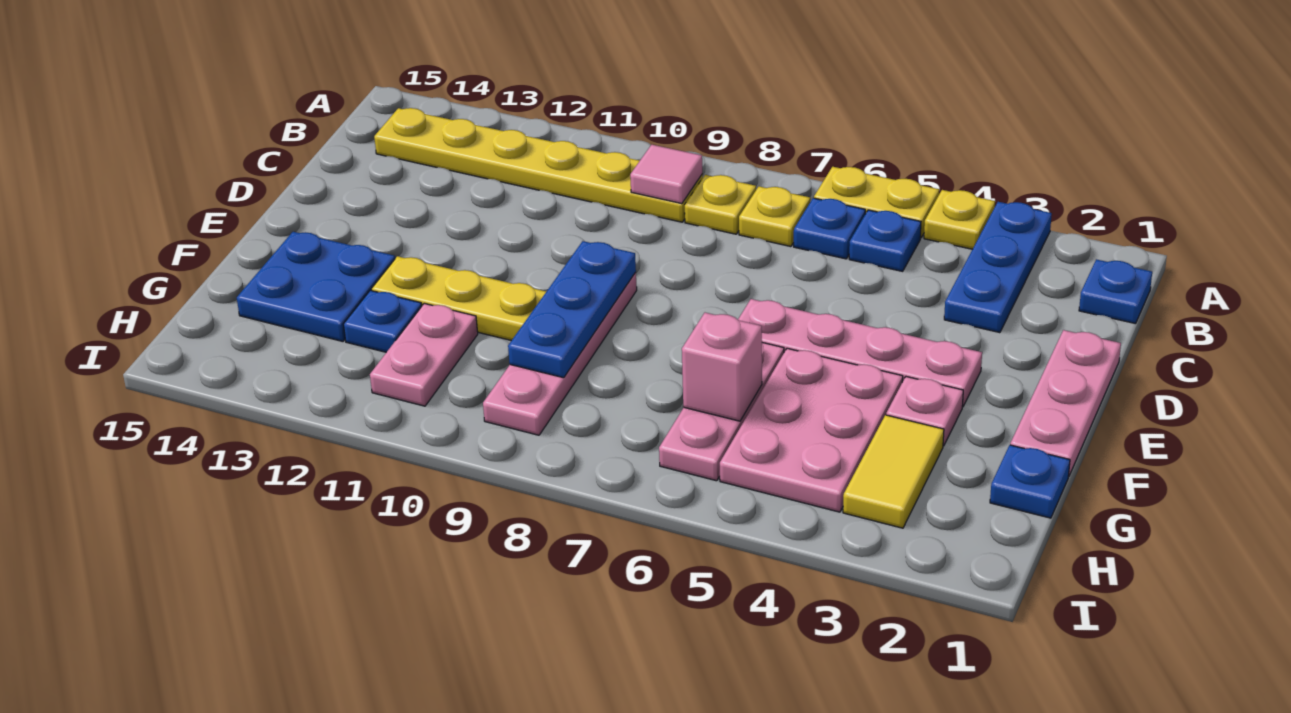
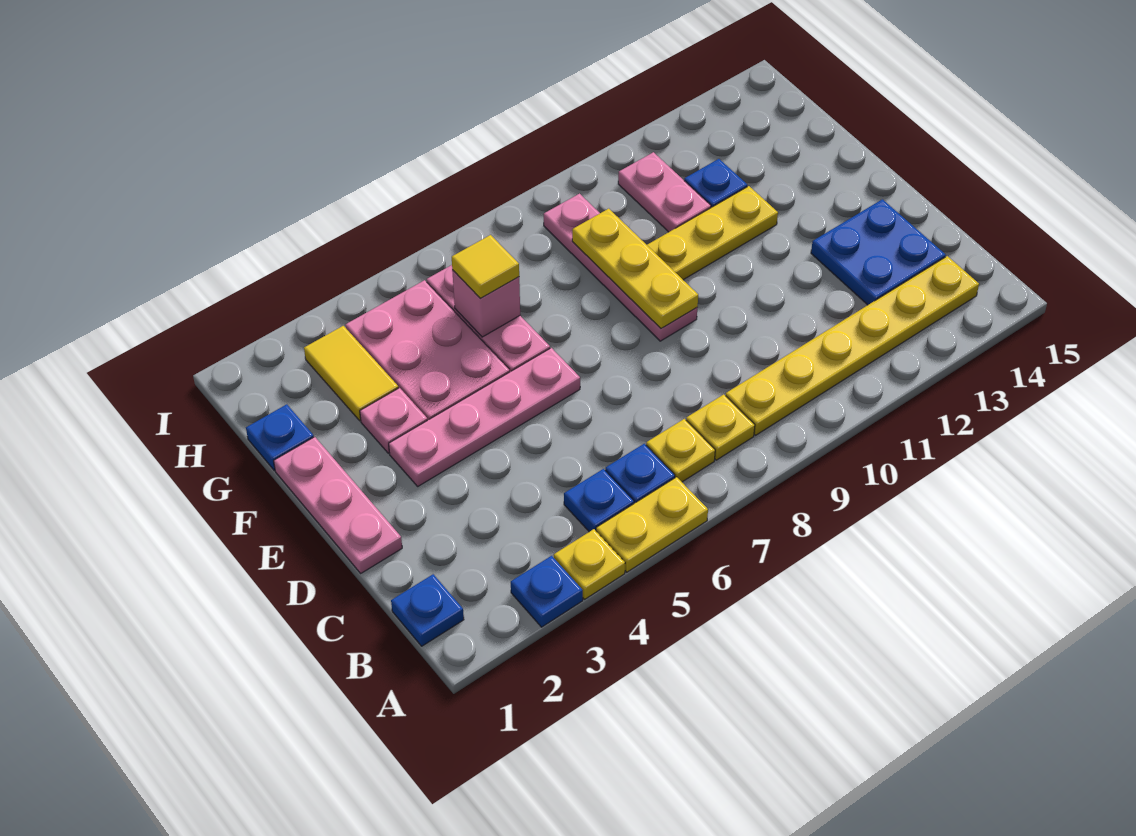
blue plate A3:C3 level 1 -> blue plate A3 level 1
pink tile B9 level 2 -> none
blue plate E9:G9 level 2 -> yellow plate E9:G9 level 2
blue plate F13:G14 level 1 -> blue plate C13:D14 level 1
none -> yellow tile G6 level 3

